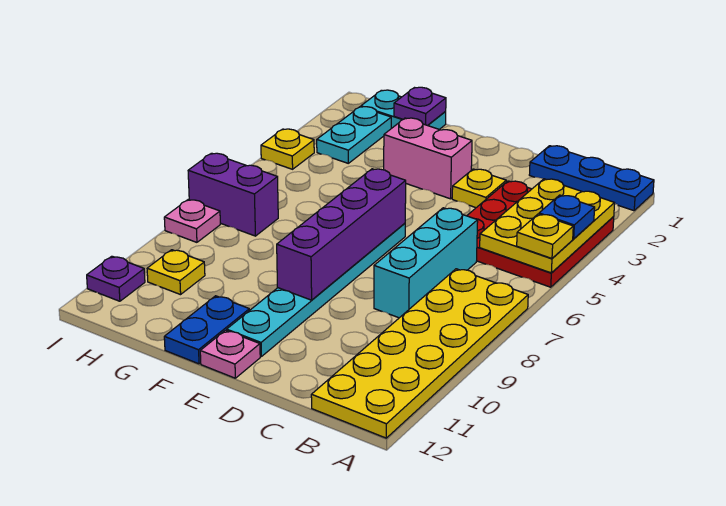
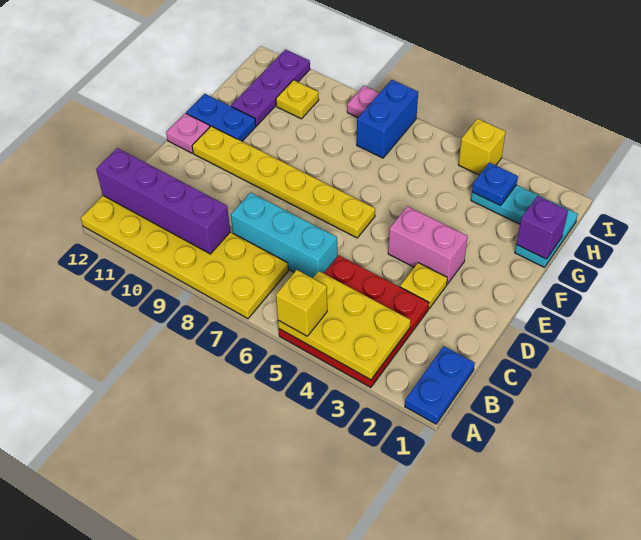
blue plate A1:C1 level 1 -> blue plate A1:B1 level 1
blue plate A4 level 3 -> blue plate H3 level 2
yellow plate A5 level 3 -> yellow brick A5 level 3
pink brick E3:F3 level 1 -> pink brick E3:E4 level 1
cyan plate E6:E11 level 1 -> yellow plate E6:E11 level 1
purple brick E6:E9 level 2 -> purple brick B9:B12 level 2
purple plate G1 level 2 -> purple brick G1 level 2
purple brick H7:I7 level 1 -> blue brick H7:I7 level 1
yellow plate I4 level 1 -> yellow brick I4 level 1
purple plate I11 level 1 -> purple plate G11:I11 level 1

